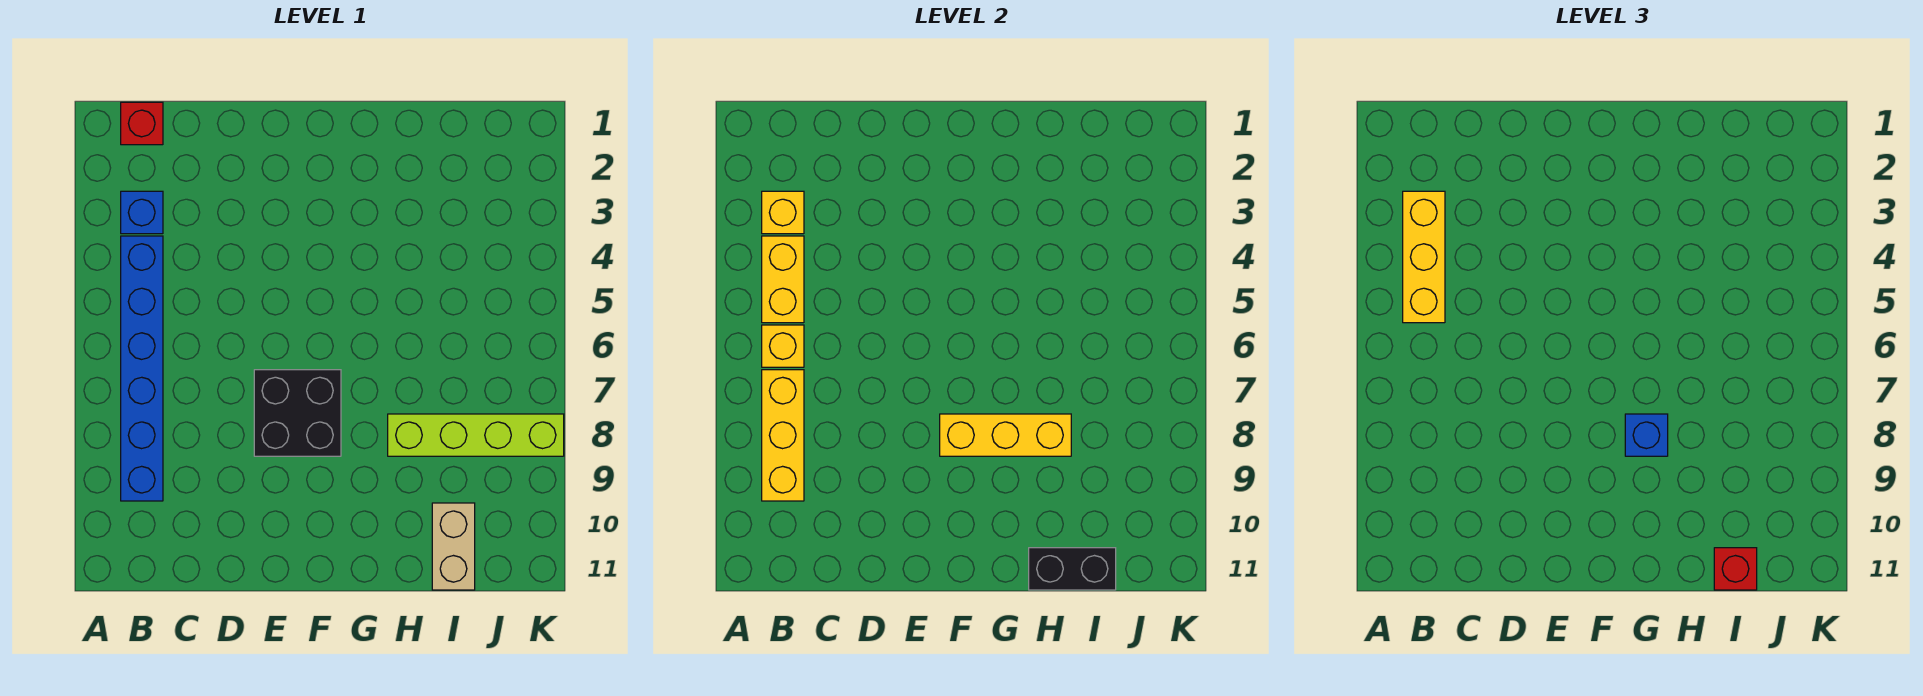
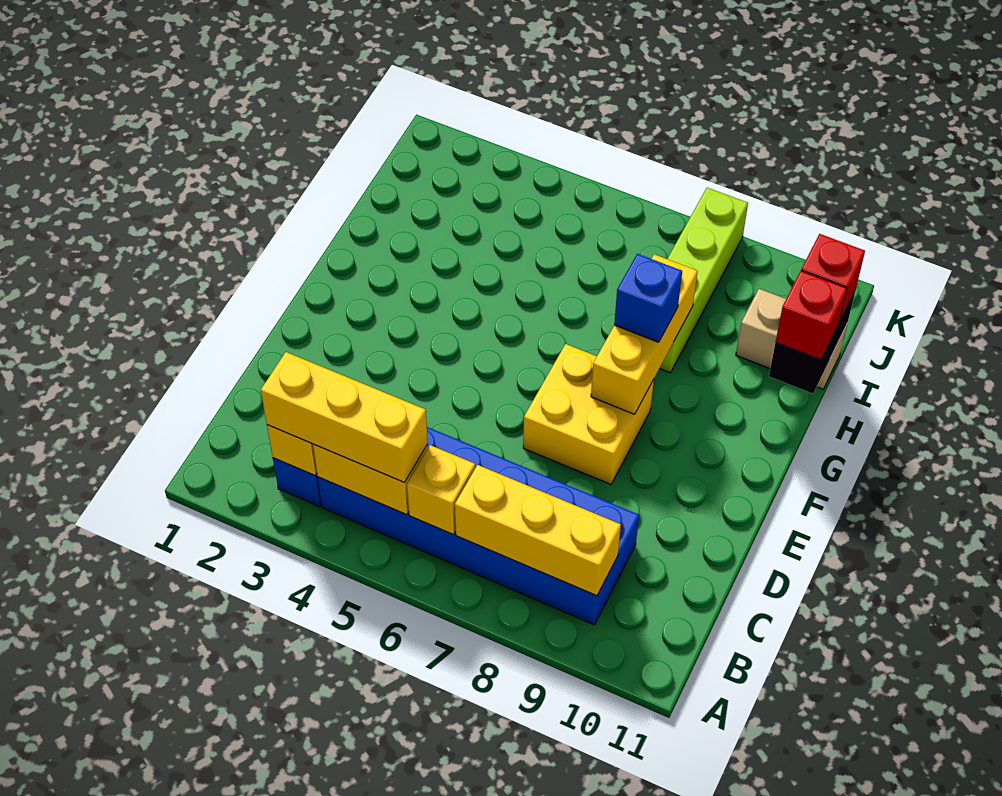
red brick B1 level 1 -> red brick H11 level 3
blue brick B4:B9 level 1 -> blue brick B4:C9 level 1
black brick E7:F8 level 1 -> yellow brick E7:F8 level 1

